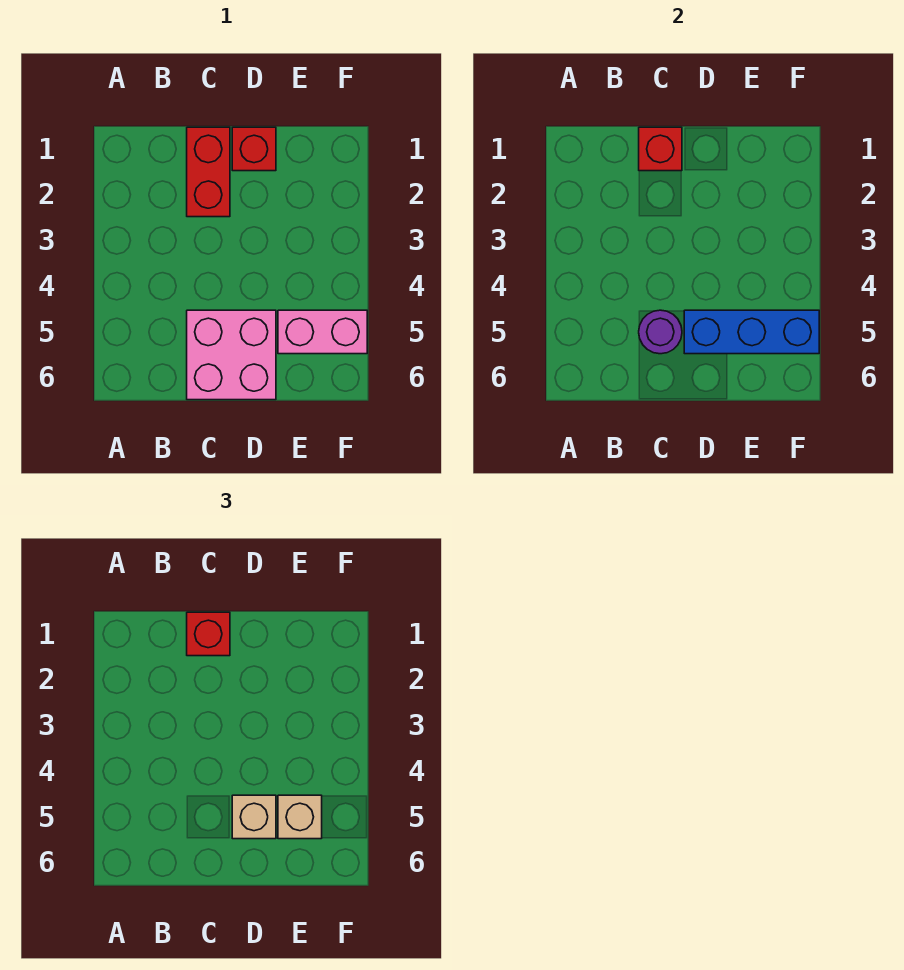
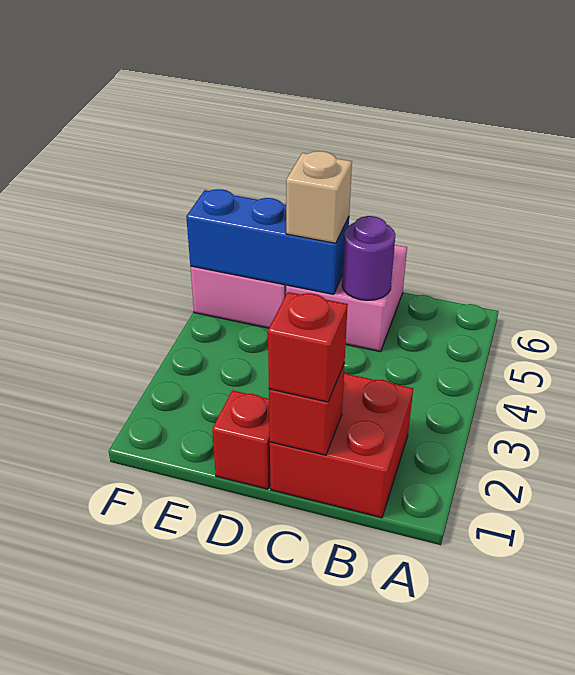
red brick C1:C2 level 1 -> red brick B1:C2 level 1
tan brick E5 level 3 -> none

